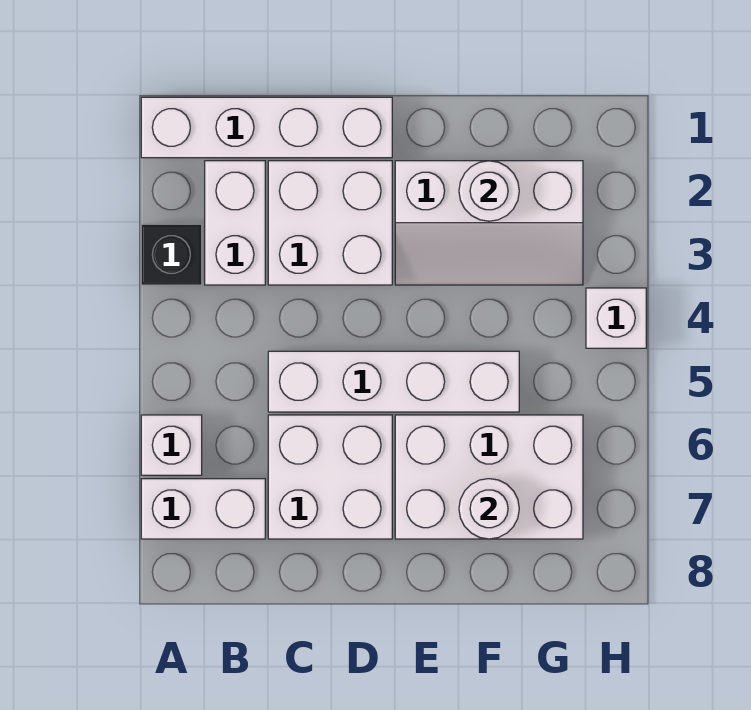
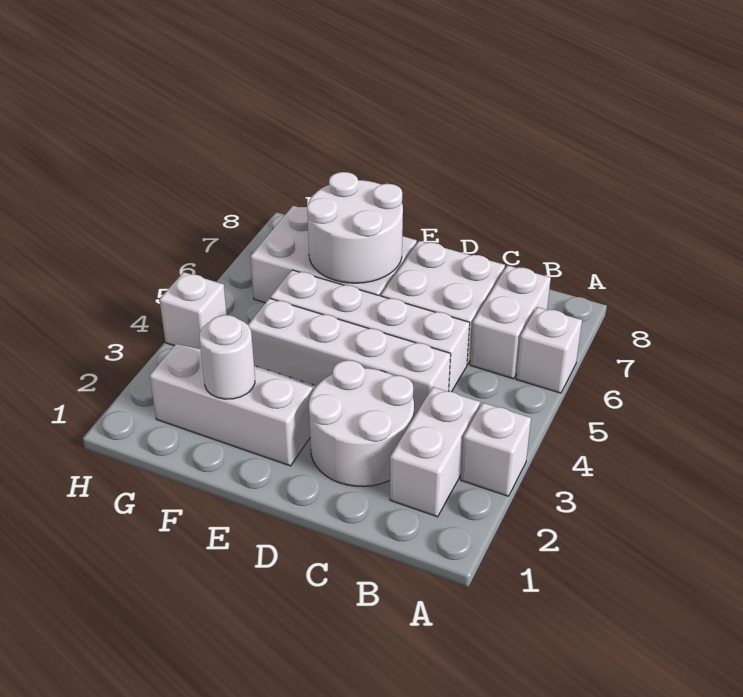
white brick A1:D1 level 1 -> white brick C4:F4 level 1
black brick A3 level 1 -> white brick A3 level 1
white brick A7:B7 level 1 -> white brick B6:B7 level 1
white brick C2:D3 level 1 -> white round brick C2:D3 level 1
white round brick F7 level 2 -> white round brick E6:F7 level 2

